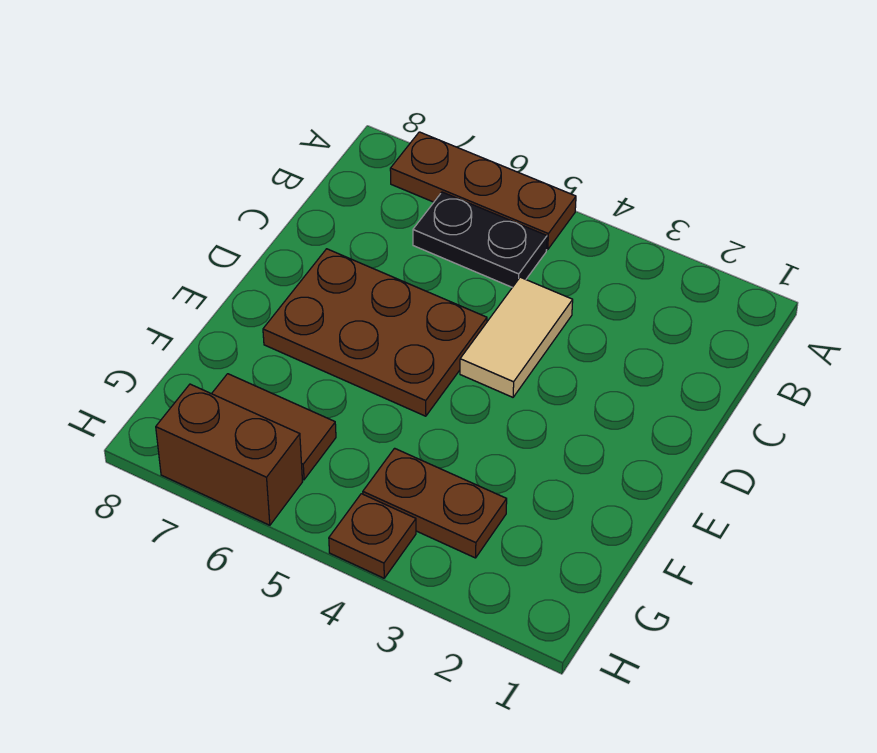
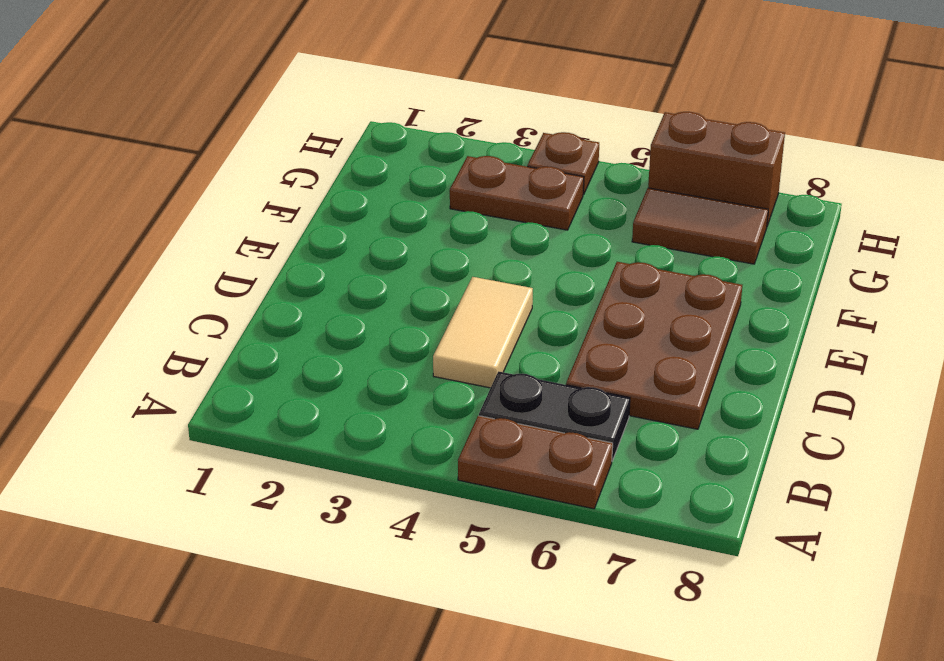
brown plate A5:A7 level 1 -> brown plate A5:A6 level 1
brown plate D5:E7 level 1 -> brown plate C6:E7 level 1

